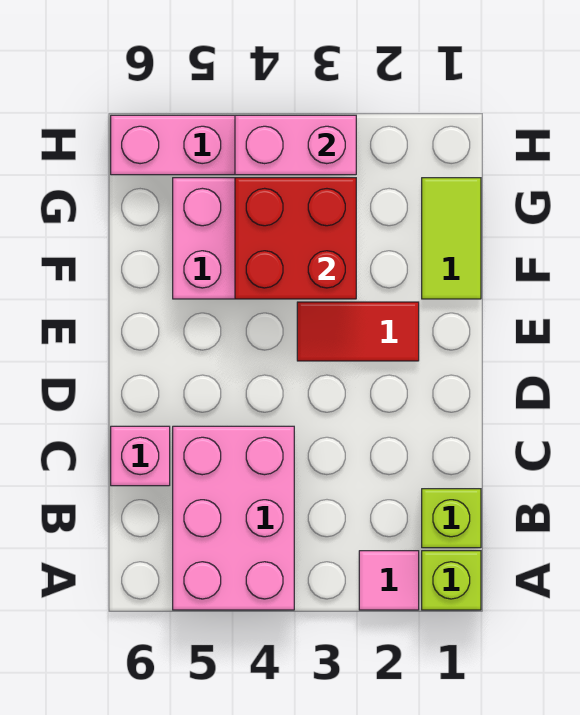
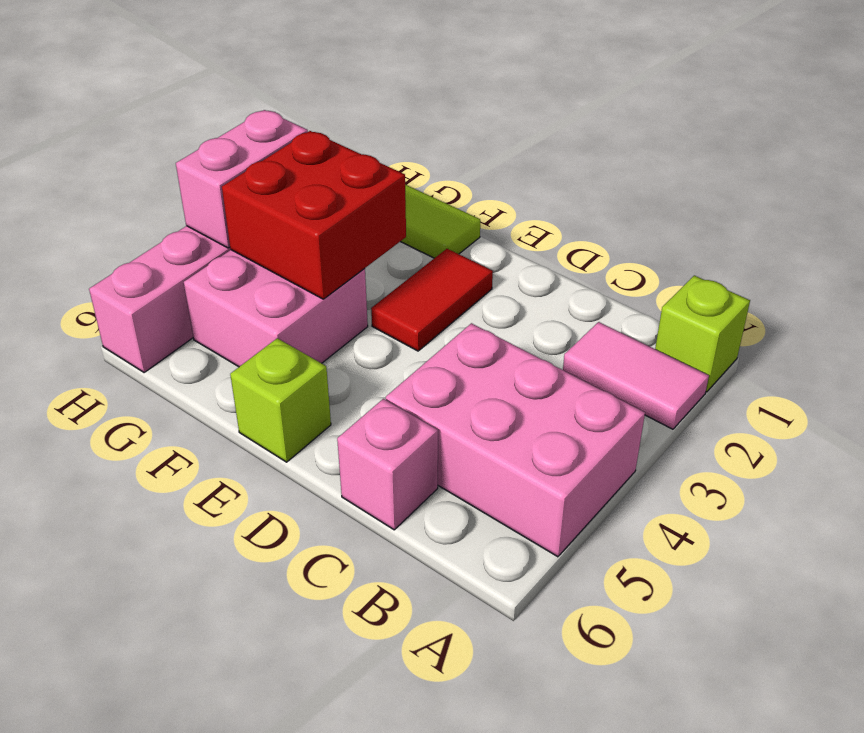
pink tile A2 level 1 -> pink tile A2:B2 level 1
lime brick B1 level 1 -> lime brick E6 level 1

